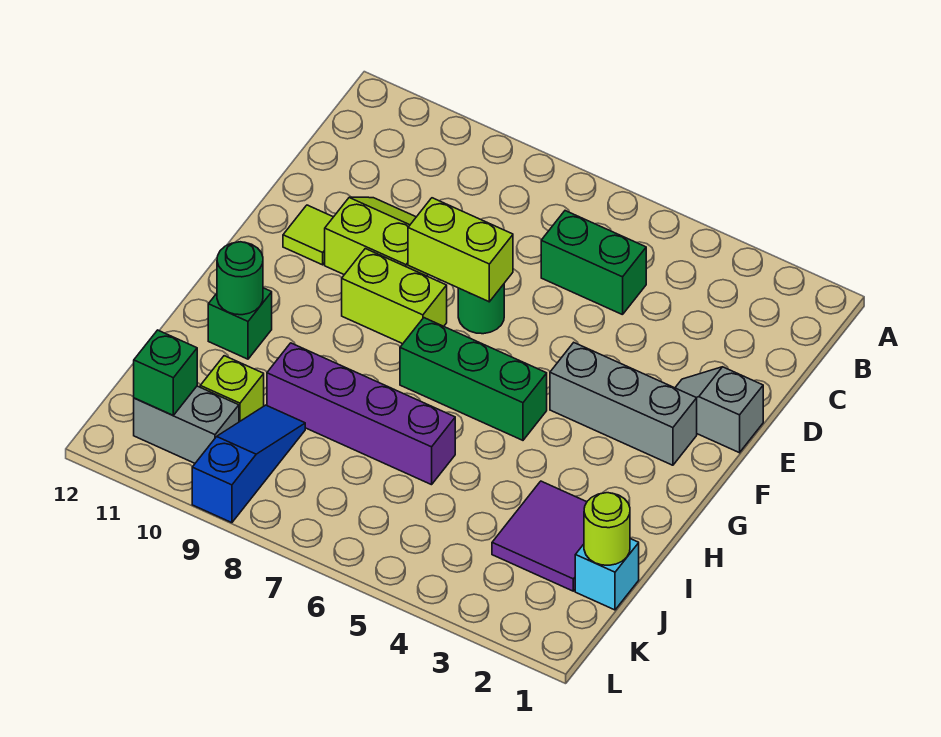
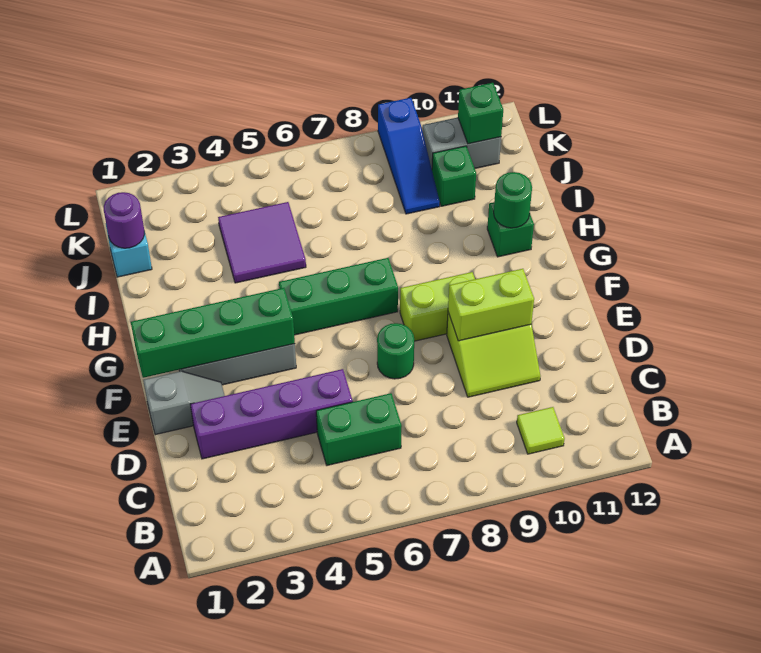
lime brick E7:E8 level 2 -> lime brick E9:E10 level 2
lime tile E11 level 1 -> lime tile B10 level 1
none -> green brick F1:F4 level 2
purple tile I2:J3 level 1 -> purple tile I4:J5 level 1
purple brick I6:I9 level 1 -> purple brick D2:D5 level 1
lime round brick J1 level 2 -> purple round brick J1 level 2
lime brick J10 level 1 -> green brick J10 level 1

